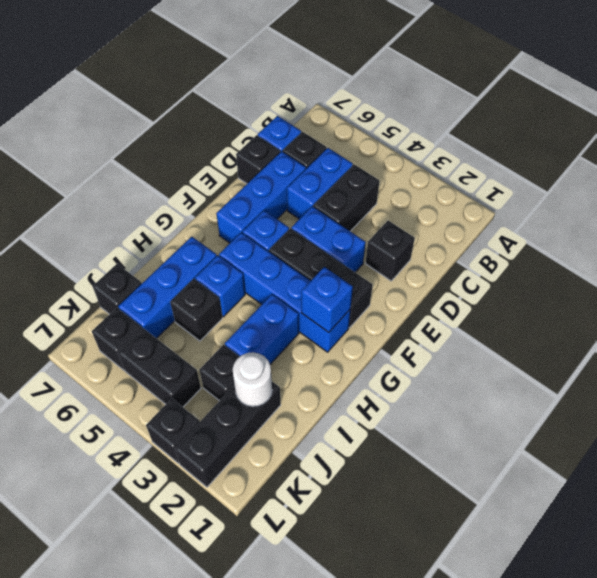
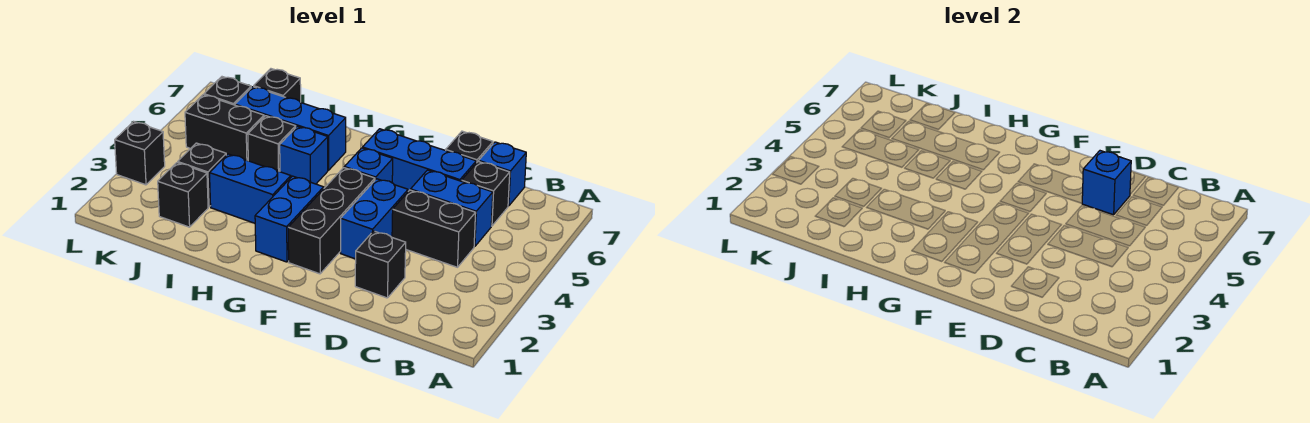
blue brick G2:G5 level 1 -> blue brick G2:G3 level 1
blue brick G2 level 2 -> blue brick D6 level 2
black brick J2:L2 level 1 -> black brick J2 level 1
white round brick J2 level 2 -> none
black brick K4:K5 level 1 -> black brick J5:K5 level 1

